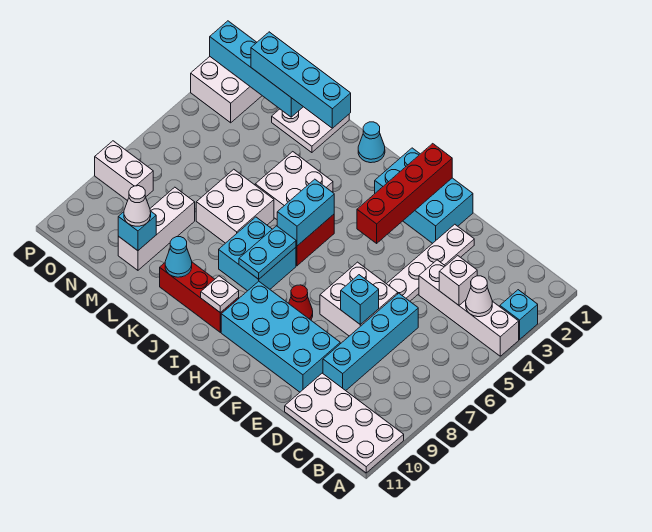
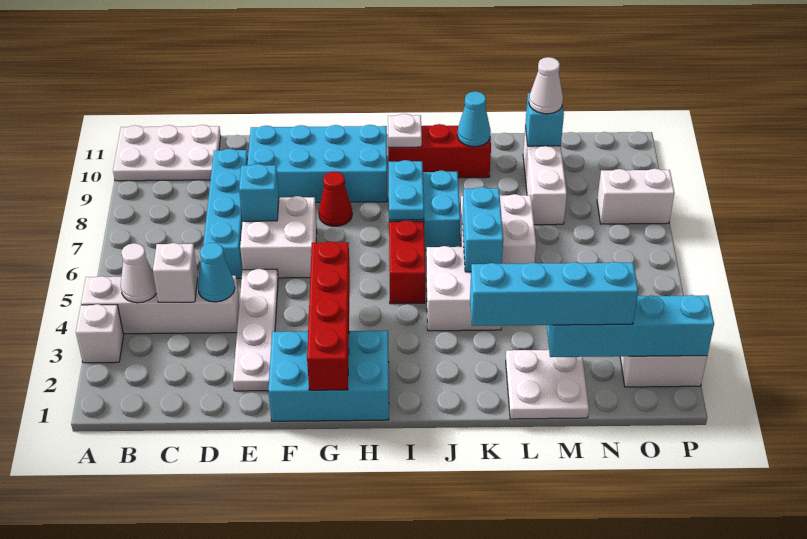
cyan brick A3 level 1 -> white brick A3 level 1
white plate A10:D11 level 1 -> white plate A10:C11 level 1
cyan brick I5:I6 level 2 -> cyan brick K5:K6 level 2
cyan cone J1 level 1 -> cyan cone D4 level 2

